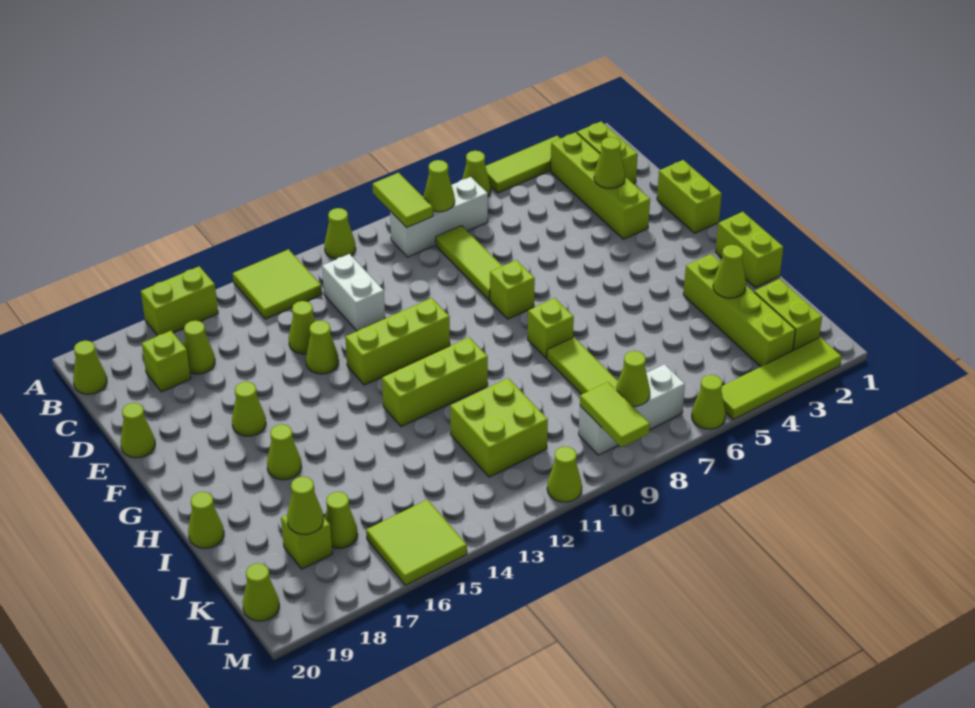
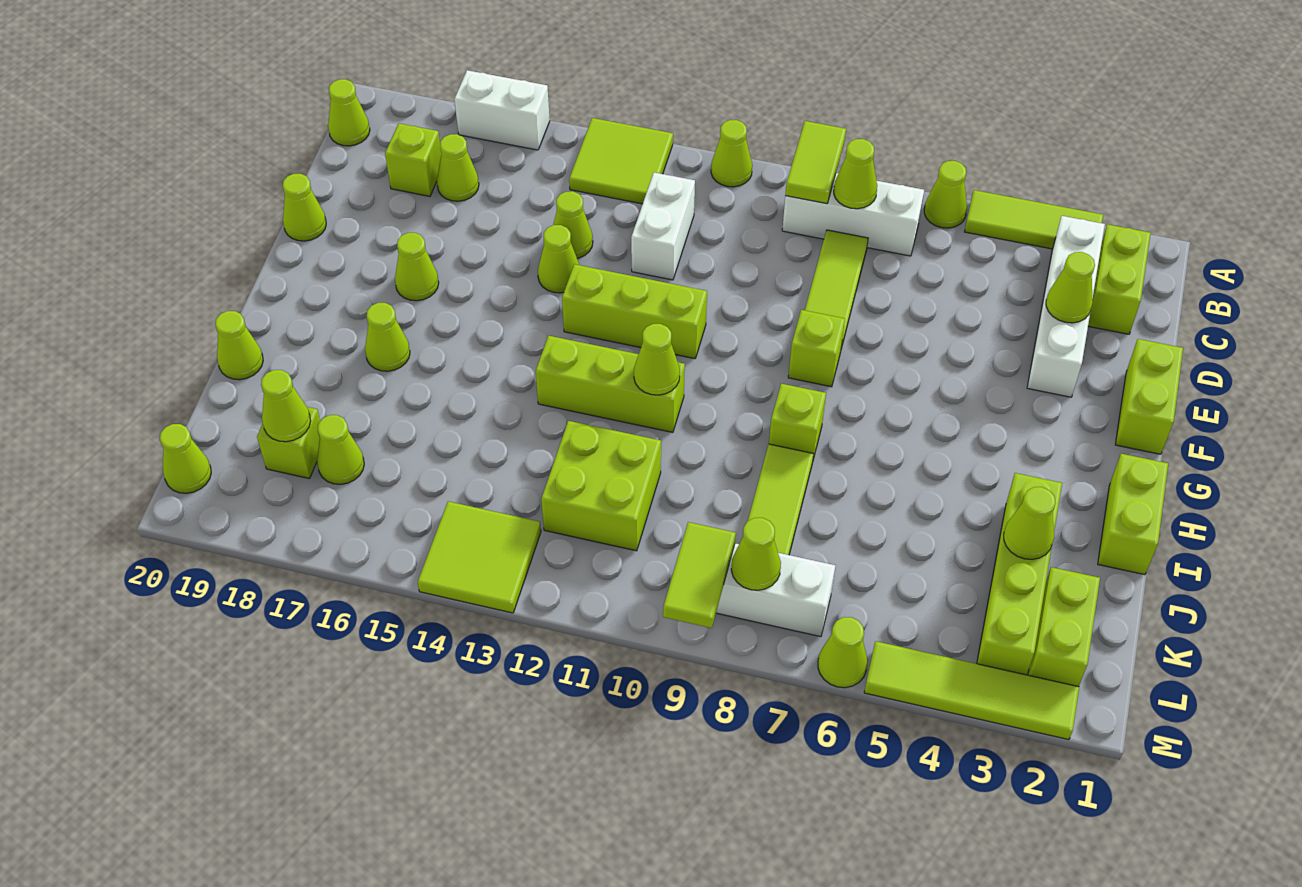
lime brick A16:A17 level 1 -> white brick A16:A17 level 1
lime brick B3:E3 level 1 -> white brick B3:E3 level 1
lime tile L15:M16 level 1 -> lime tile L13:M14 level 1
lime cone M11 level 1 -> lime cone H11 level 2

